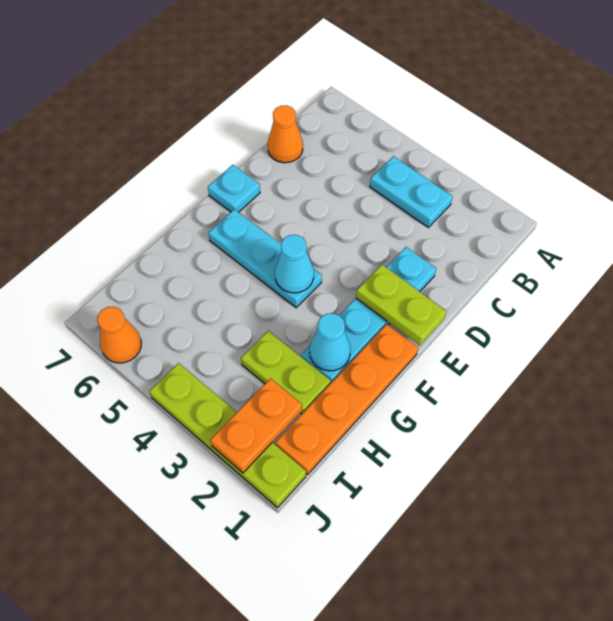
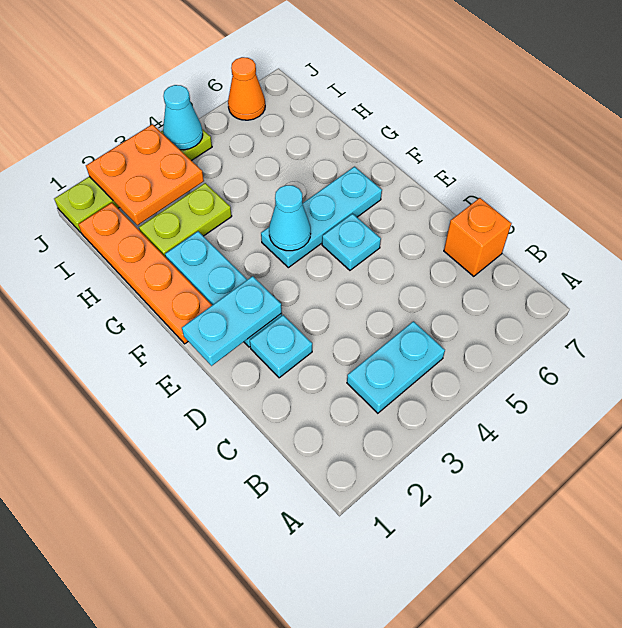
orange cone C7 level 1 -> orange brick C7 level 1
lime plate E1:E2 level 2 -> cyan plate E1:E2 level 2
cyan plate E7 level 1 -> cyan plate E5 level 1
cyan cone G2 level 2 -> cyan cone J4 level 2
orange plate I2:J2 level 2 -> orange plate I2:J3 level 2

